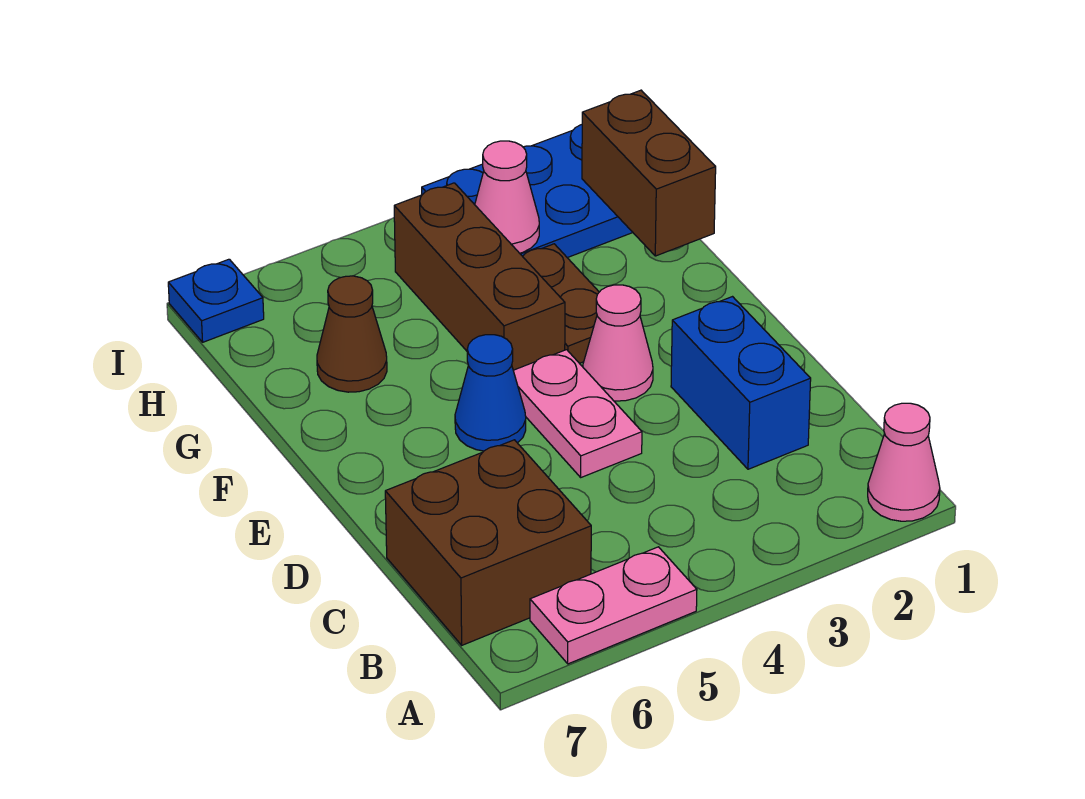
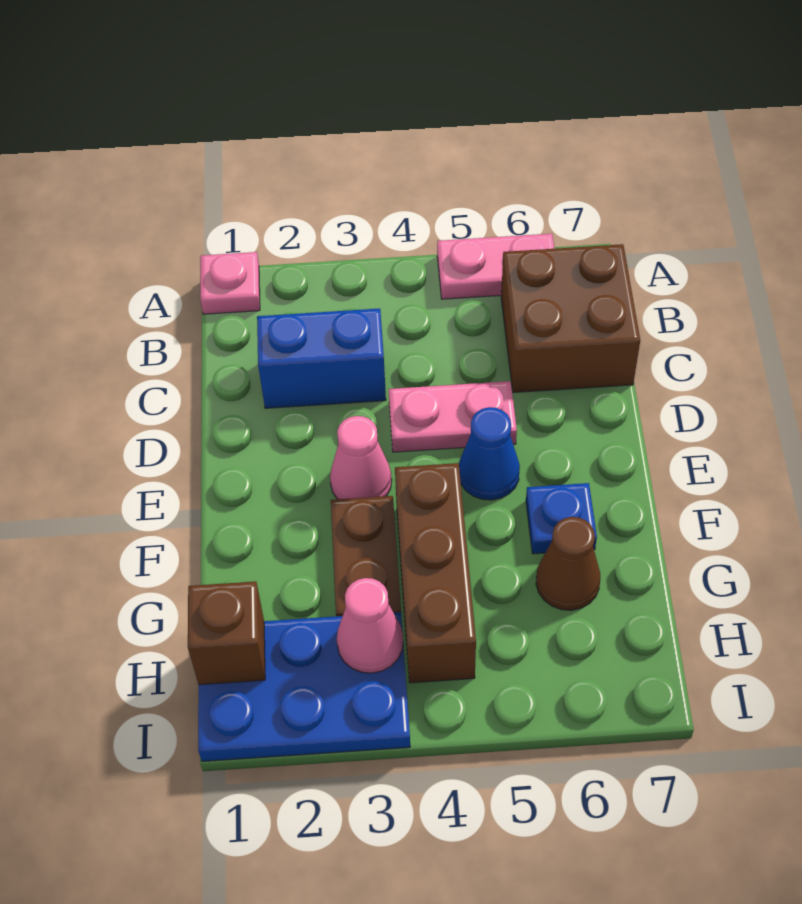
pink cone A1 level 1 -> pink plate A1 level 1
blue brick C2:D2 level 1 -> blue brick C2:C3 level 1
pink plate D4:E4 level 1 -> pink plate D4:D5 level 1
brown brick G1:H1 level 2 -> brown brick H1 level 2
blue plate I7 level 1 -> blue plate F6 level 1

